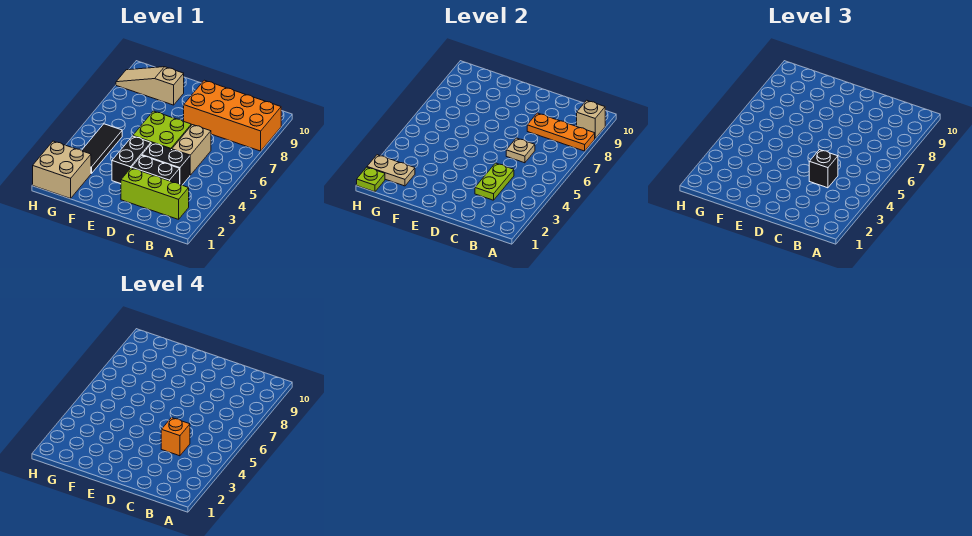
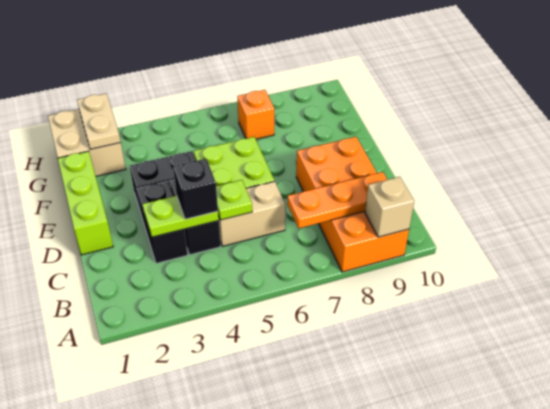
orange plate A8:C8 level 2 -> orange plate B7:B9 level 2
lime brick B2:D2 level 1 -> lime brick D1:F1 level 1
orange brick C4 level 4 -> orange brick G7 level 1
tan plate C6 level 2 -> none
tan slope F9:H9 level 1 top F -> none
black tile G3:G5 level 1 -> none
lime plate H1 level 2 -> lime plate C5 level 2

